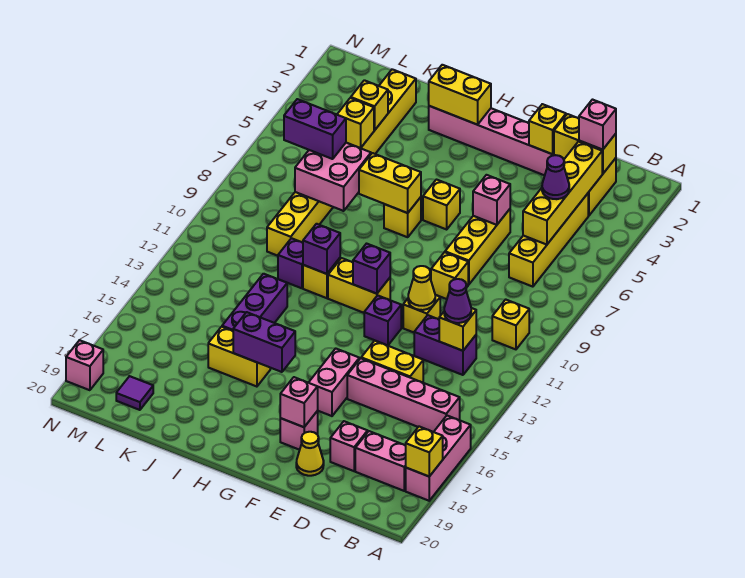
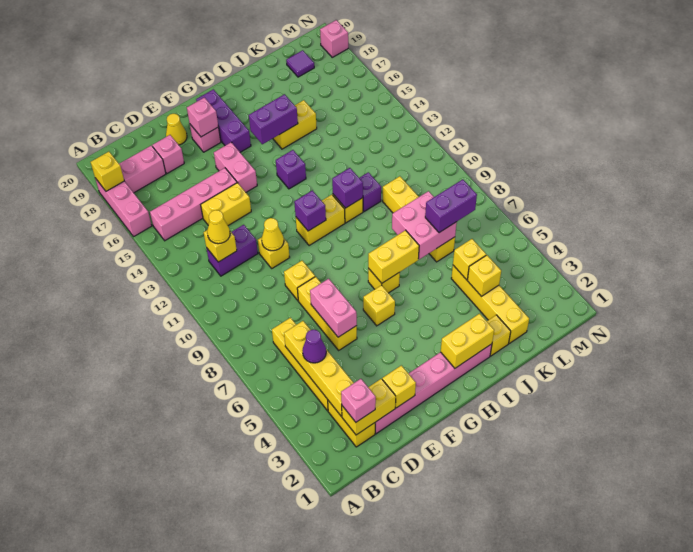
yellow brick B10 level 1 -> yellow brick J2 level 1
purple cone C12 level 3 -> yellow cone C12 level 3
pink brick E6 level 2 -> pink brick E6:E7 level 2
purple brick F12 level 1 -> purple brick H14 level 1
purple brick J13:J15 level 1 -> purple brick G17:G19 level 1

